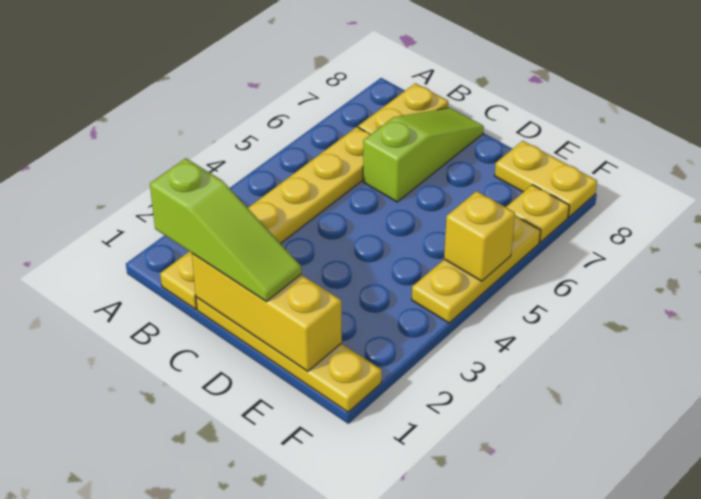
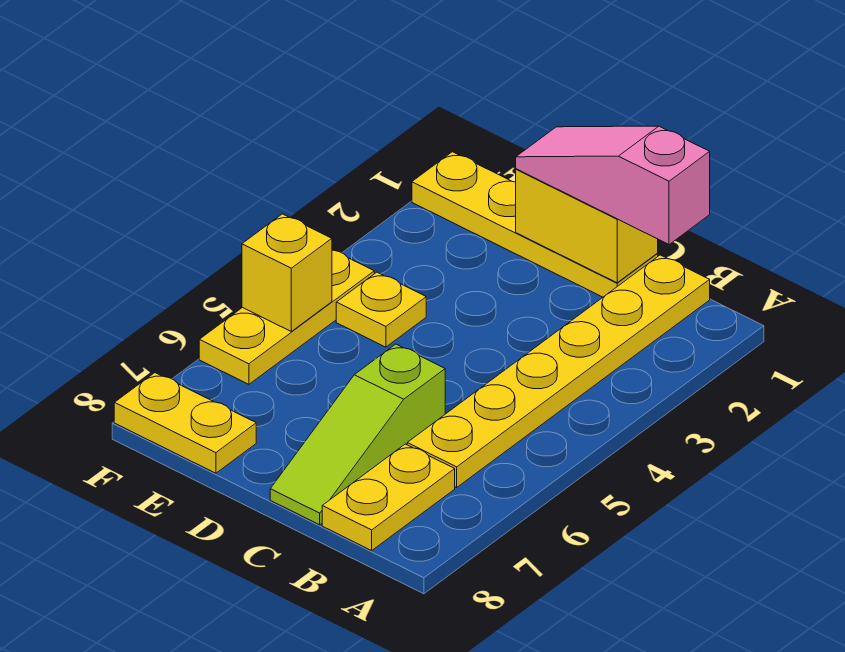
lime slope B1:D1 level 3 top B -> pink slope B1:D1 level 3 top B
yellow brick C1:E1 level 2 -> yellow brick C1:D1 level 2
yellow plate F7 level 1 -> yellow plate E4 level 1

